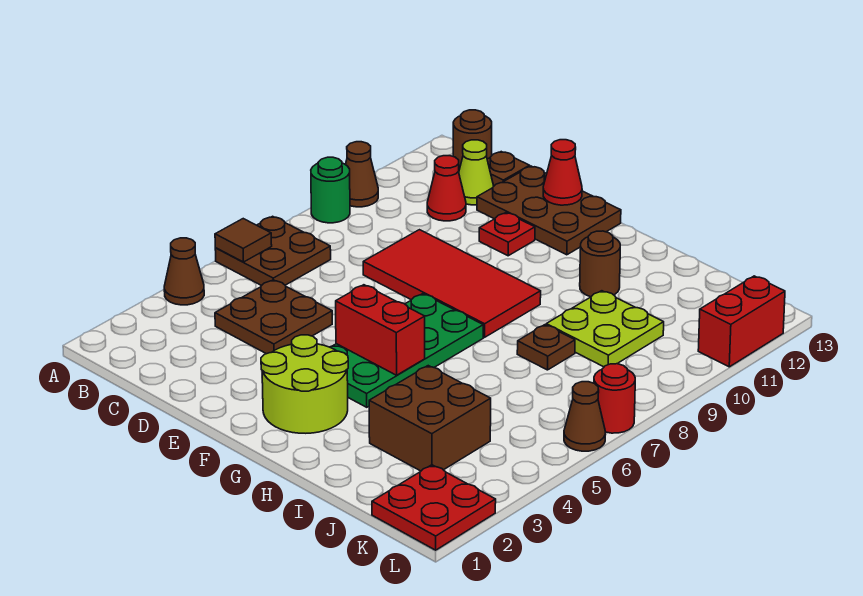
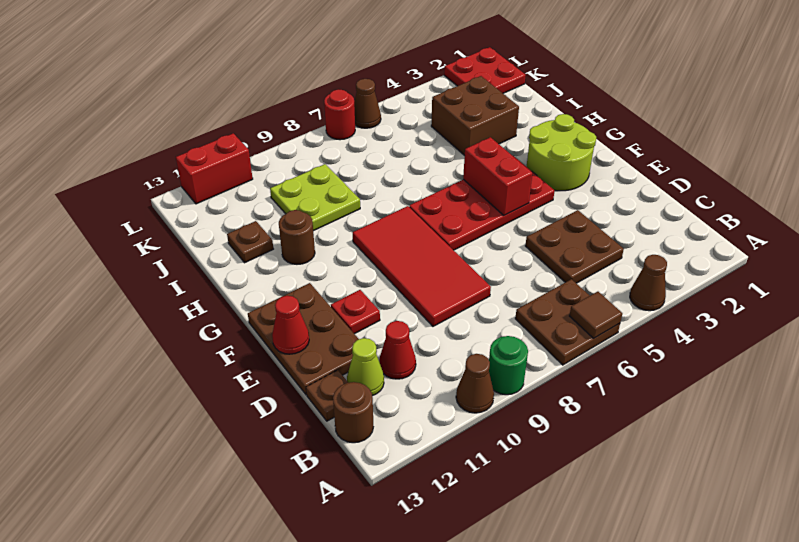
green plate F4:G7 level 1 -> red plate F4:G7 level 1
brown plate I8 level 1 -> brown plate I12 level 1

